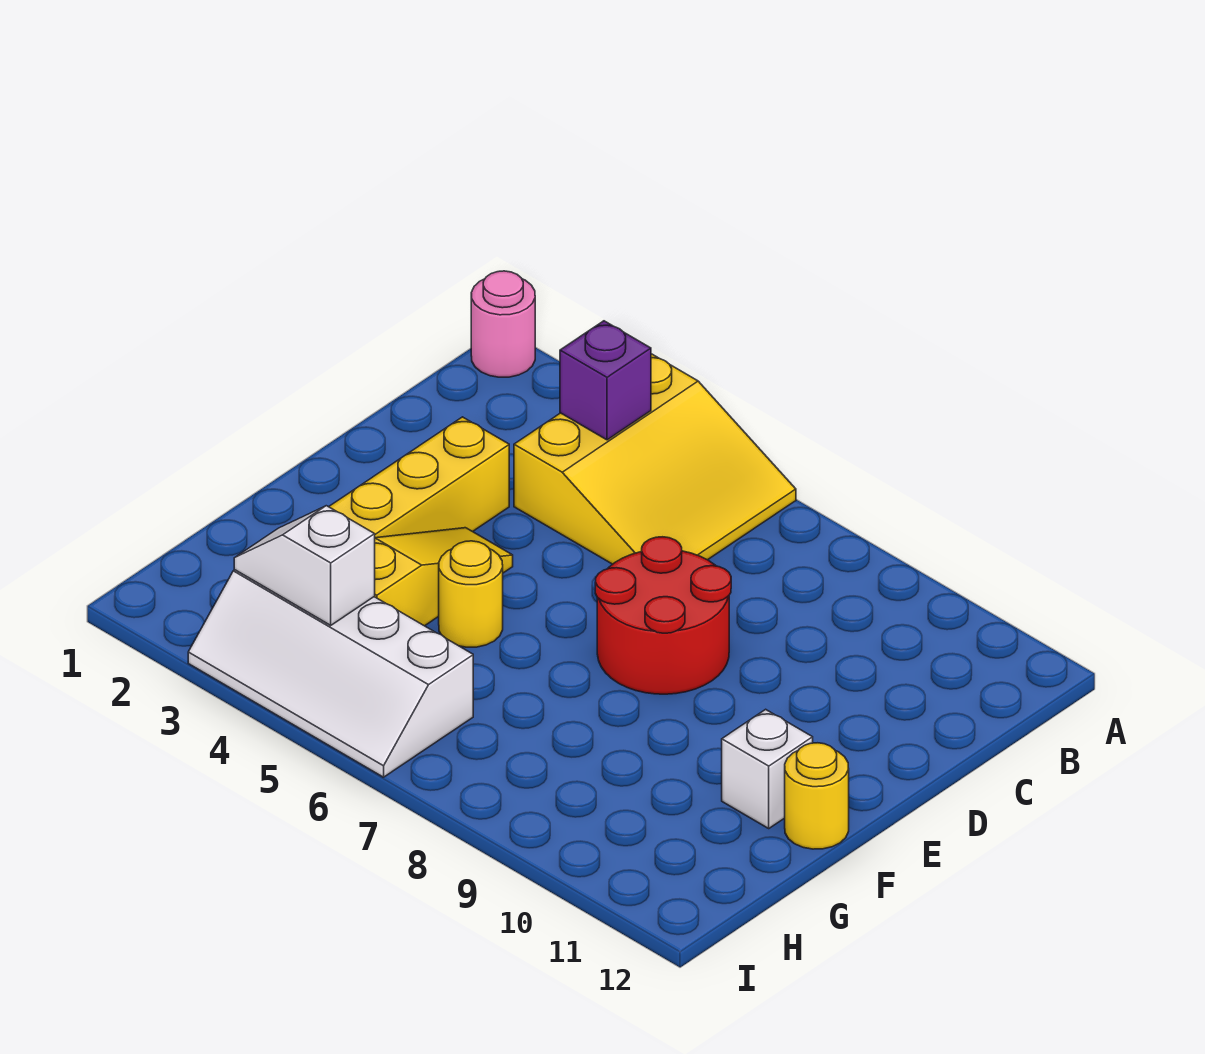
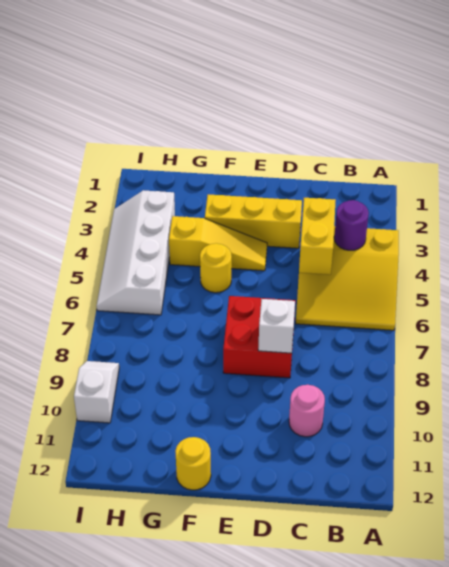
pink round brick A1 level 1 -> pink round brick C10 level 1
purple brick B4 level 2 -> purple round brick B4 level 2
none -> yellow brick C4:C5 level 2
red round brick D7:E8 level 1 -> red brick D7:E8 level 1
white brick F11 level 1 -> white brick D8 level 2
white slope H3:H4 level 2 top 4 -> white slope I9:I10 level 1 top 10

